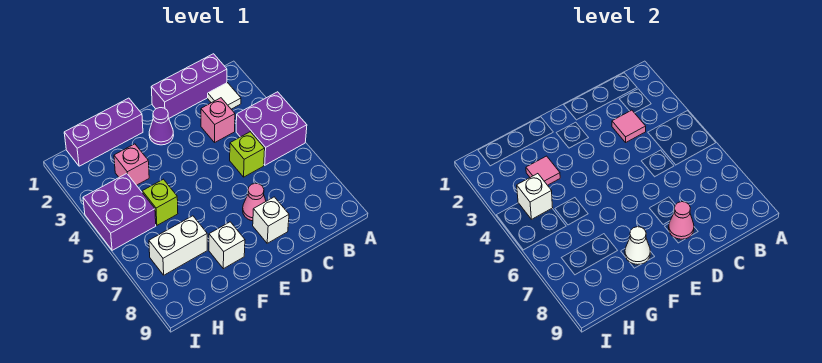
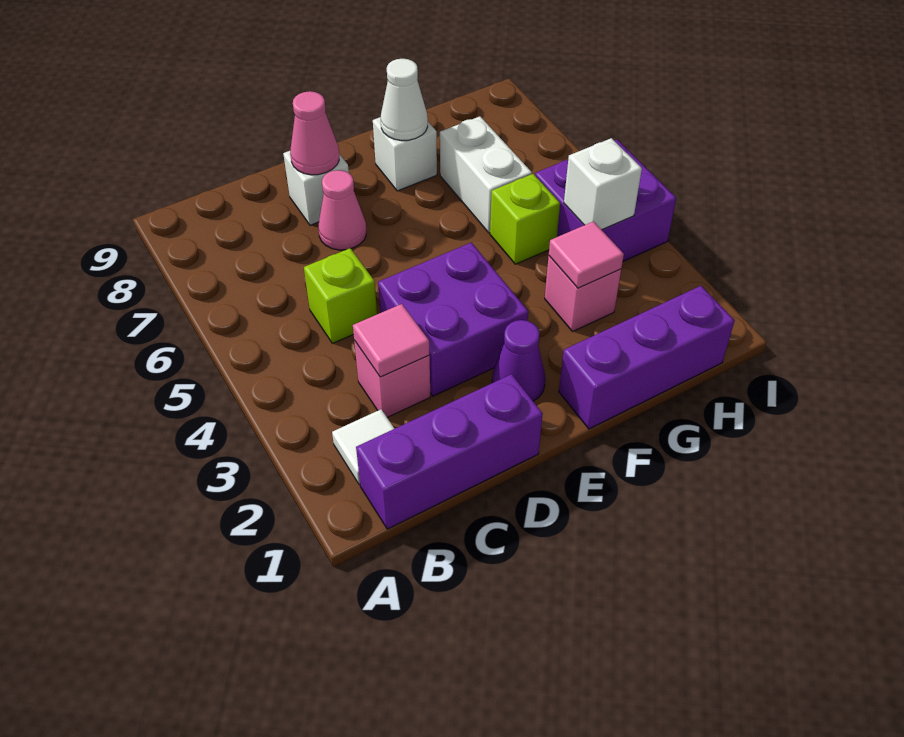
purple brick A4:B5 level 1 -> purple brick D3:E4 level 1
white brick G7:H7 level 1 -> white brick G6:G7 level 1

